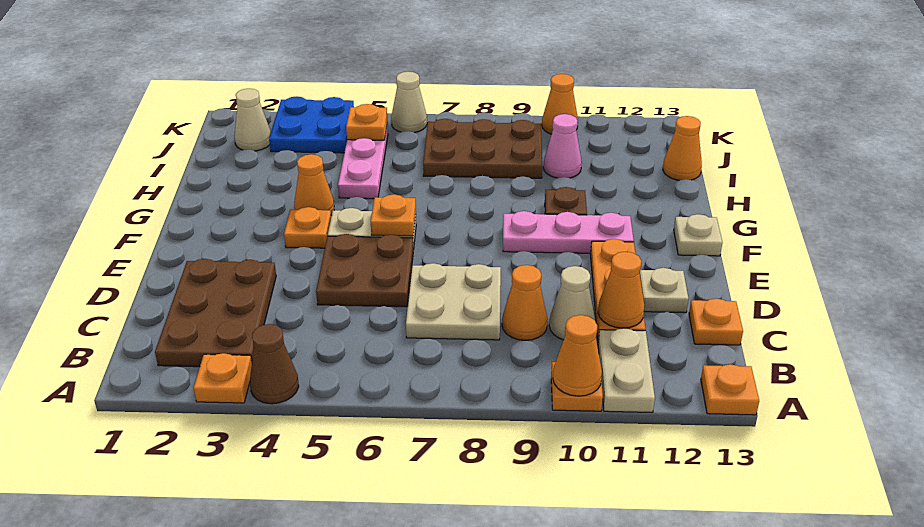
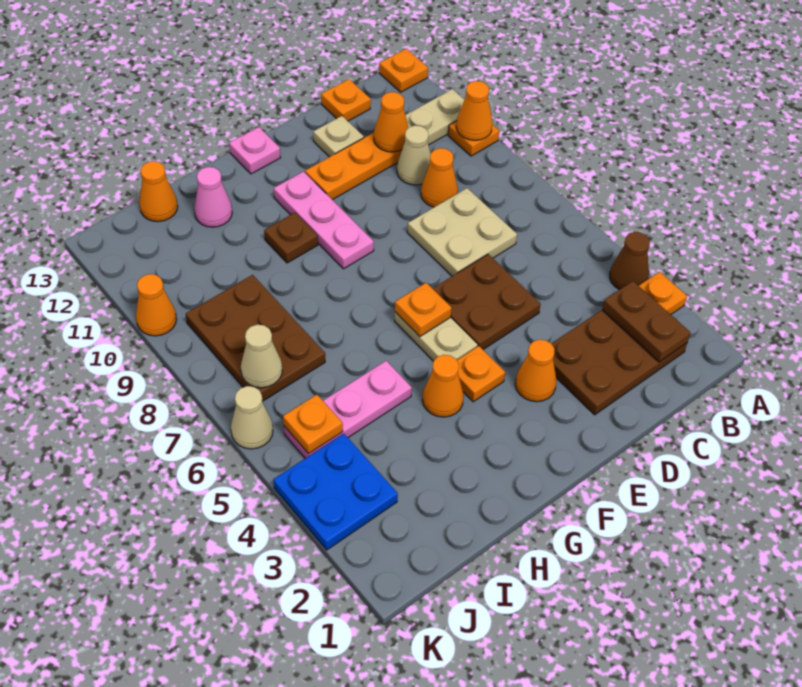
none -> brown plate B2:B3 level 2
none -> orange cone E3 level 1
tan plate F13 level 1 -> pink plate F13 level 1
pink cone I10 level 1 -> pink cone H12 level 1
tan cone J2 level 1 -> tan cone J7 level 2

